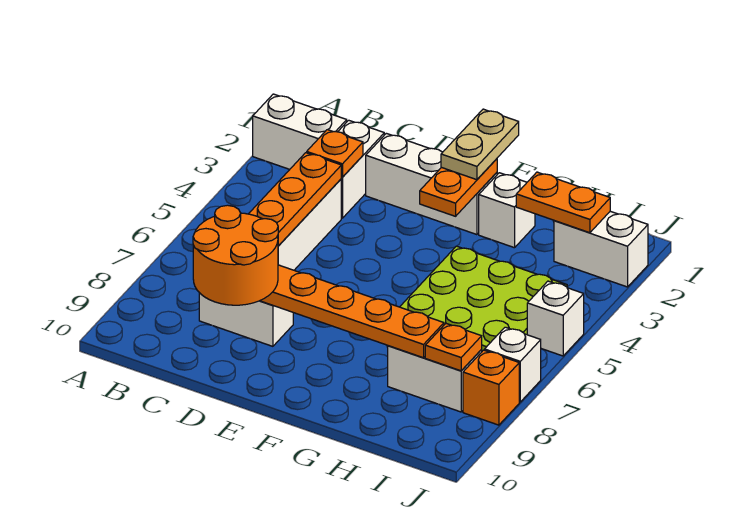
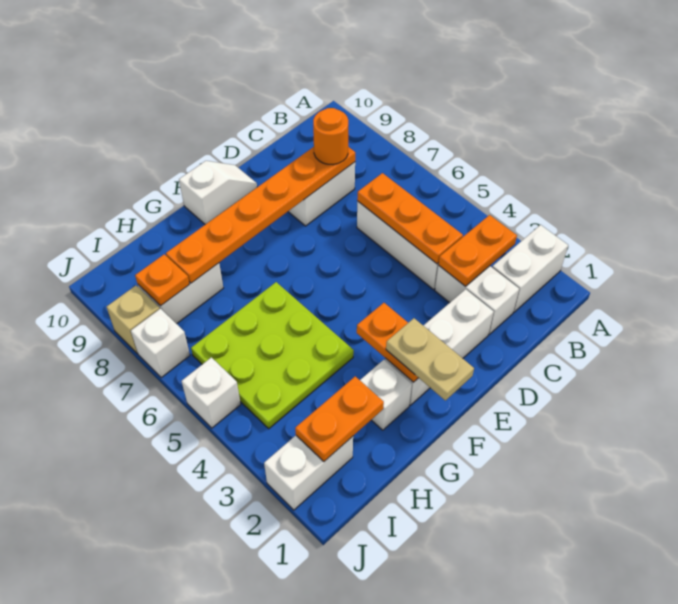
orange plate C3 level 2 -> orange plate B3:C3 level 2
orange round brick C8:D9 level 3 -> orange round brick C8 level 3
none -> white slope E10:F10 level 1 top F
orange brick J8 level 1 -> tan brick J8 level 1

